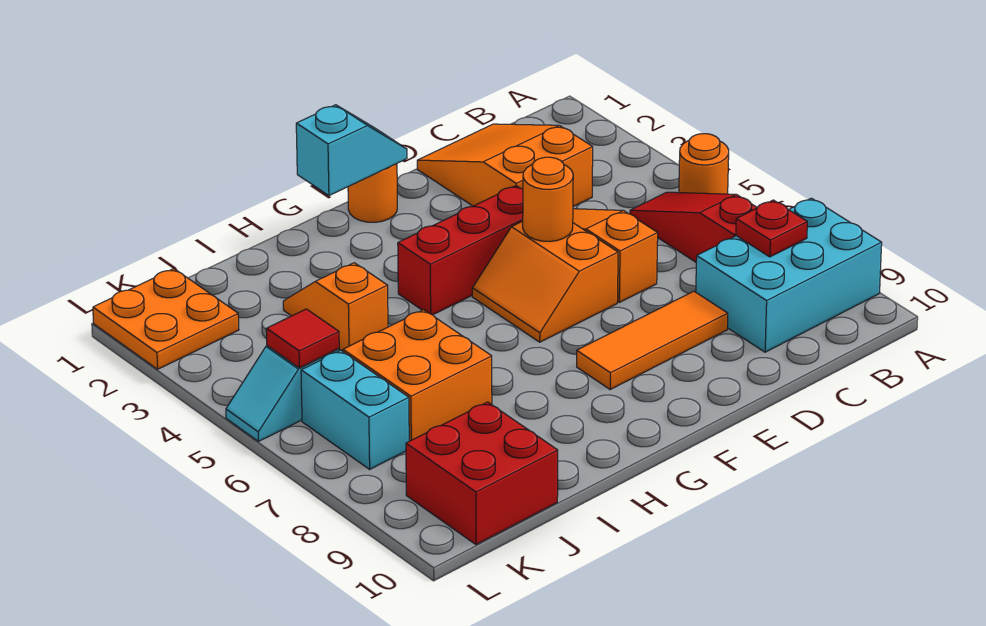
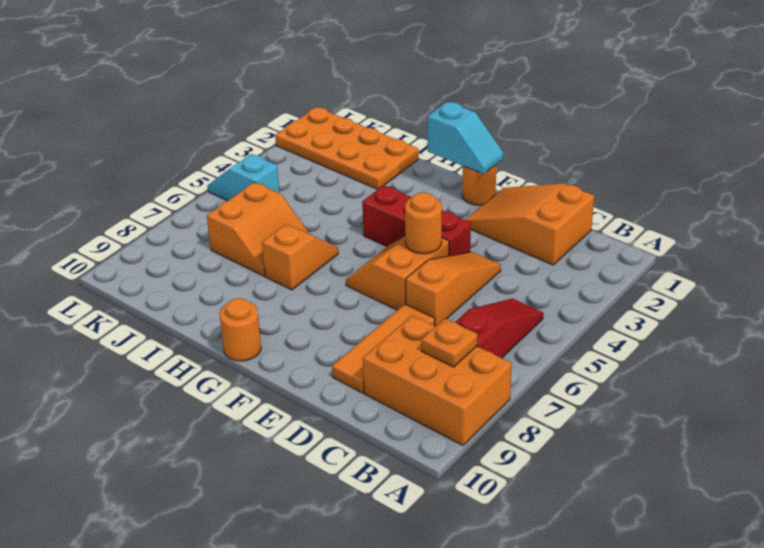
orange round brick A5 level 1 -> orange round brick G10 level 1
cyan brick A8:C9 level 1 -> orange brick A8:C9 level 1
red plate B8 level 2 -> orange plate B8 level 2
orange slope C1:D3 level 1 top 3 -> orange slope C1:E2 level 1 top C
orange tile D8:F8 level 1 -> orange tile D7:D9 level 1
orange slope I3:I4 level 1 top 4 -> orange slope H6:H7 level 1 top 7
orange brick I6:J7 level 1 -> orange slope I6:J7 level 1 top J
red brick J9:K10 level 1 -> none
orange plate K1:L2 level 1 -> orange plate I1:L2 level 1
red tile K5 level 2 -> none
cyan brick K6:K7 level 1 -> none

